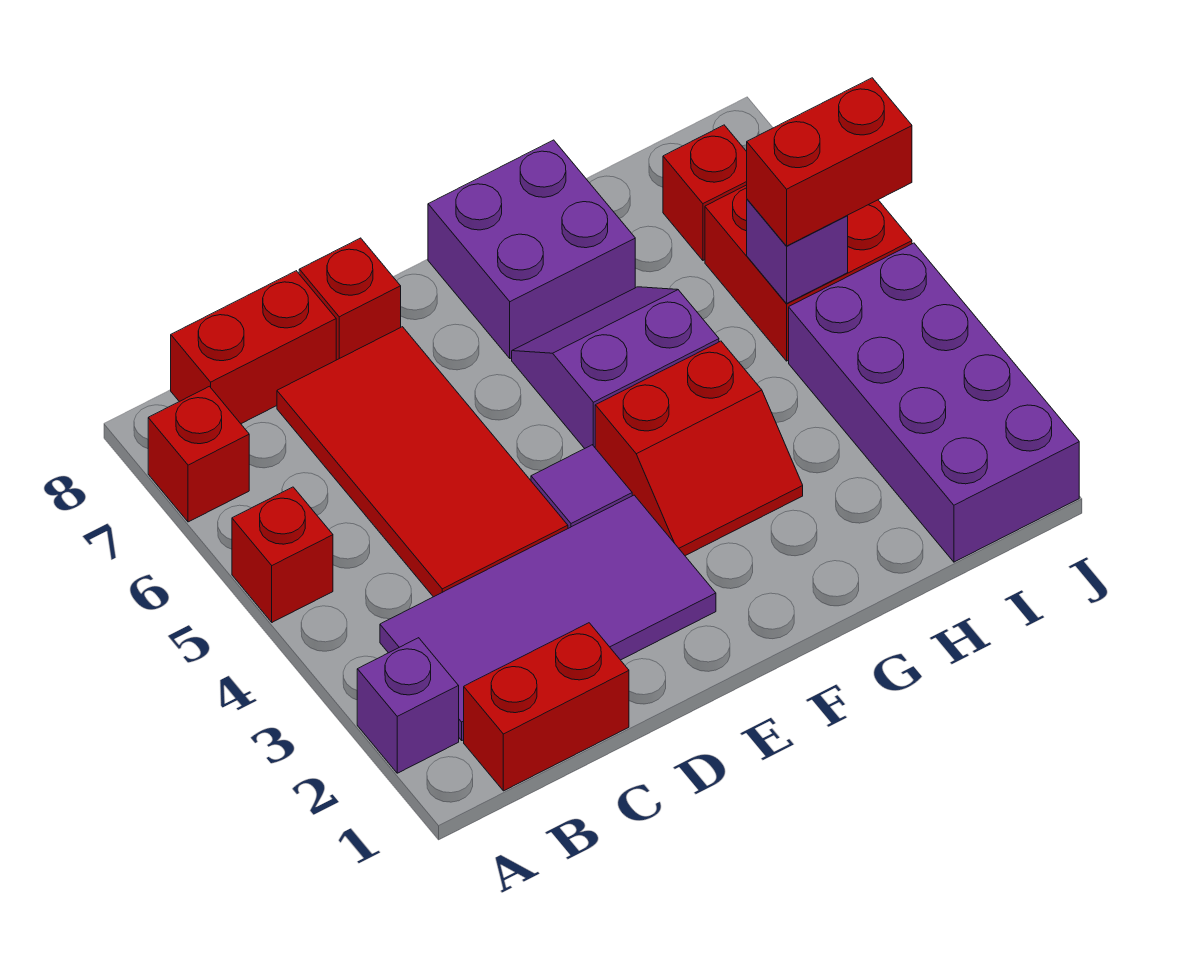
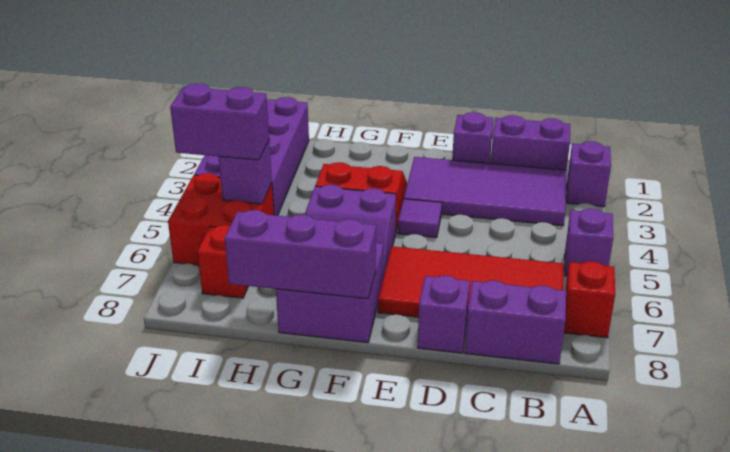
red brick A5 level 1 -> purple brick A5 level 1
red brick B1:C1 level 1 -> purple brick B1:C1 level 1
red brick B8:C8 level 1 -> purple brick B8:C8 level 1
red tile C4:D7 level 1 -> red tile B6:E7 level 1
none -> purple brick D1 level 1
red brick D8 level 1 -> purple brick D8 level 1
none -> purple brick F8:H8 level 2
red brick I5:J5 level 3 -> purple brick I5:J5 level 3

